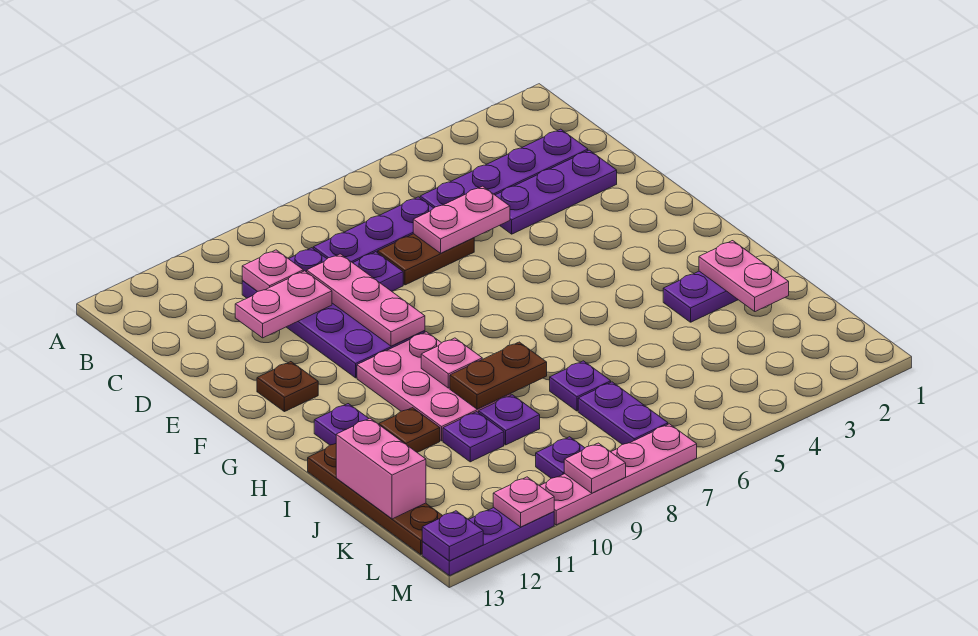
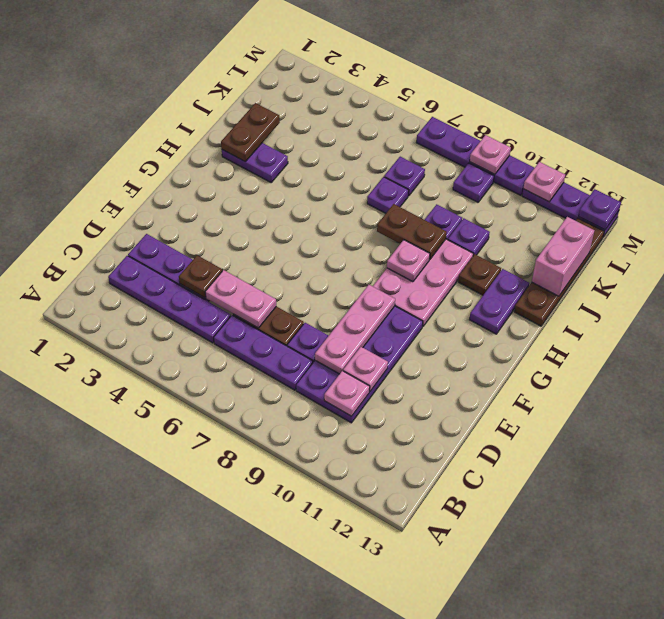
pink plate D10:D11 level 2 -> pink plate D10 level 2
brown plate F12 level 1 -> brown plate D4 level 2
pink plate I2:J2 level 2 -> brown plate I2:J2 level 2
purple plate K7:L7 level 1 -> purple plate K7 level 1
pink plate M7:M10 level 1 -> purple plate M7:M10 level 1

